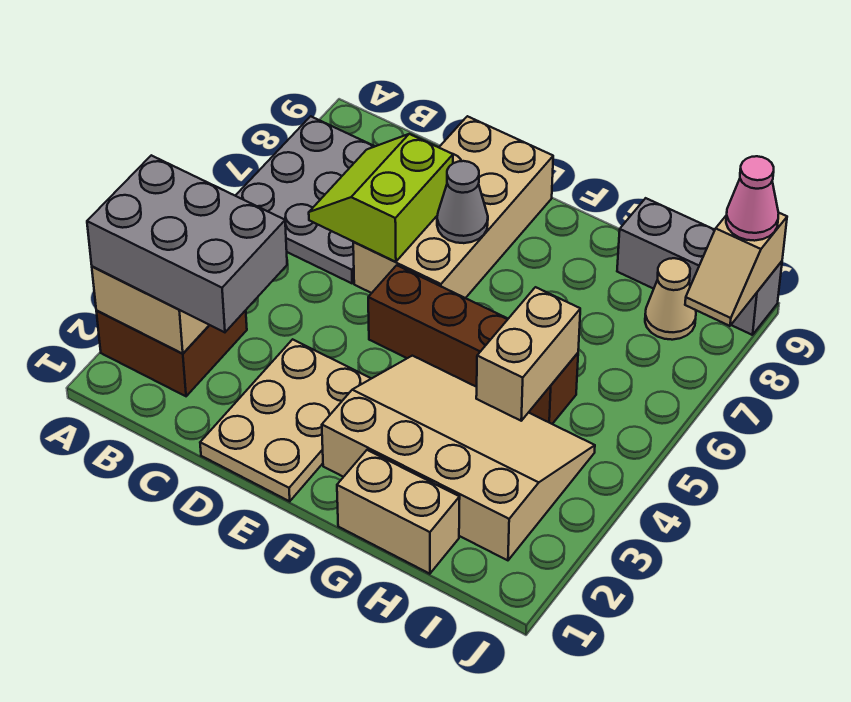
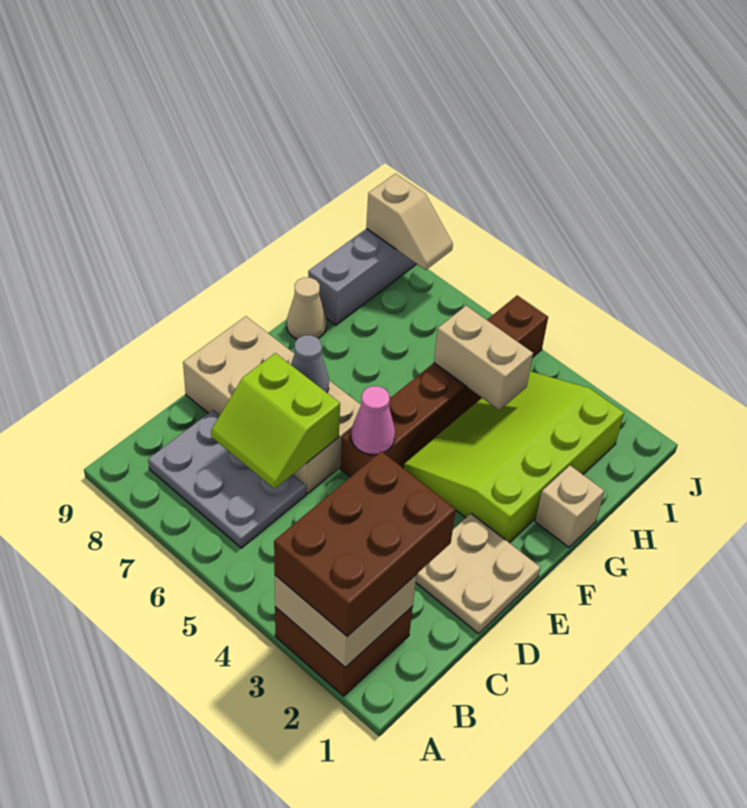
grey brick A2:C3 level 3 -> brown brick A2:C3 level 3
grey plate A6:C8 level 1 -> grey plate B6:C8 level 1
tan plate D1:E3 level 1 -> tan plate D1:E2 level 1
brown brick E5:H5 level 1 -> brown brick E5:J5 level 1
tan slope F2:I4 level 1 top 2 -> lime slope F2:I4 level 1 top 2
tan brick G1:H1 level 1 -> tan brick G1 level 1
tan cone I8 level 1 -> tan cone G9 level 1
pink cone J9 level 3 -> pink cone E5 level 2

